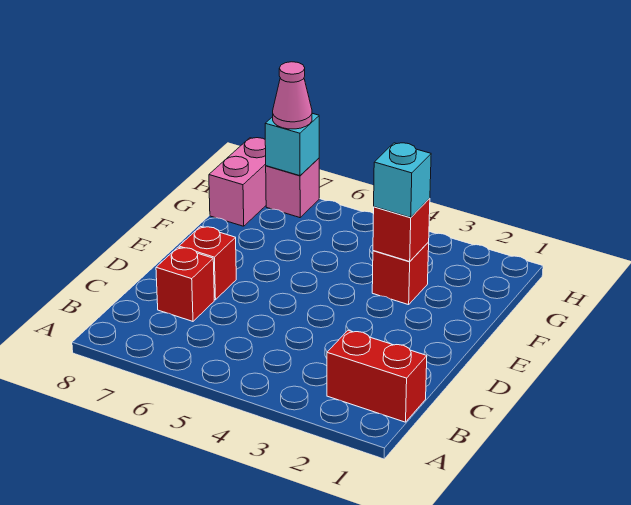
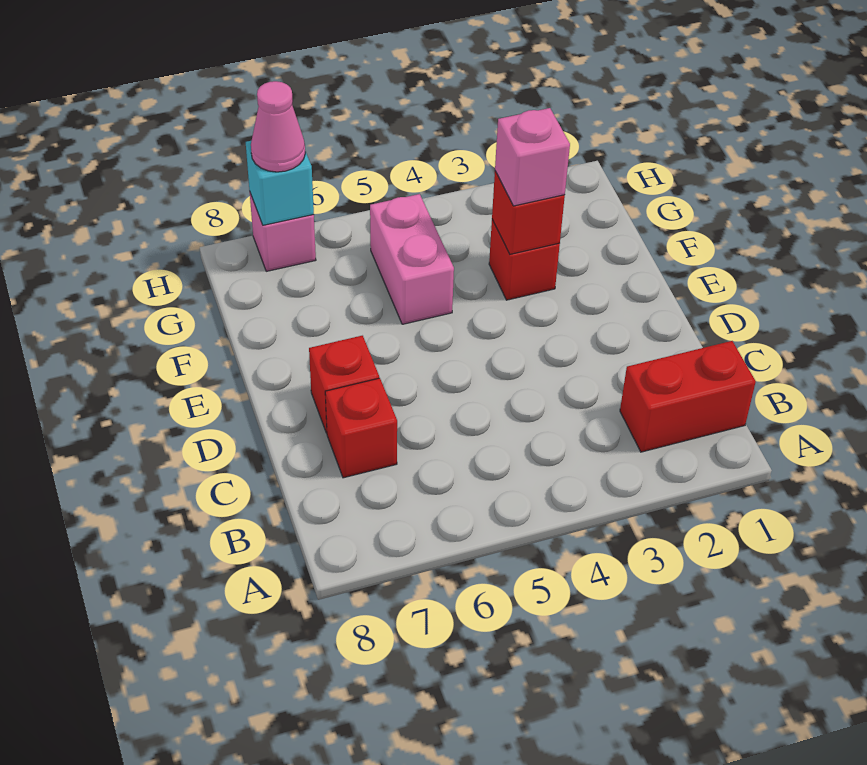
cyan brick F3 level 3 -> pink brick F3 level 3
pink brick G8:H8 level 1 -> pink brick F5:G5 level 1

